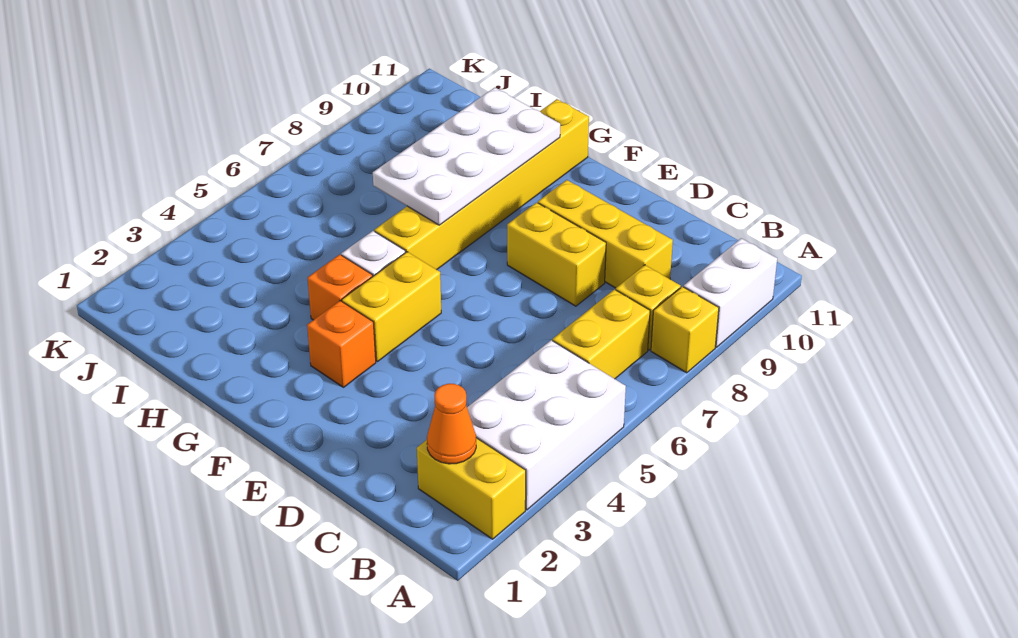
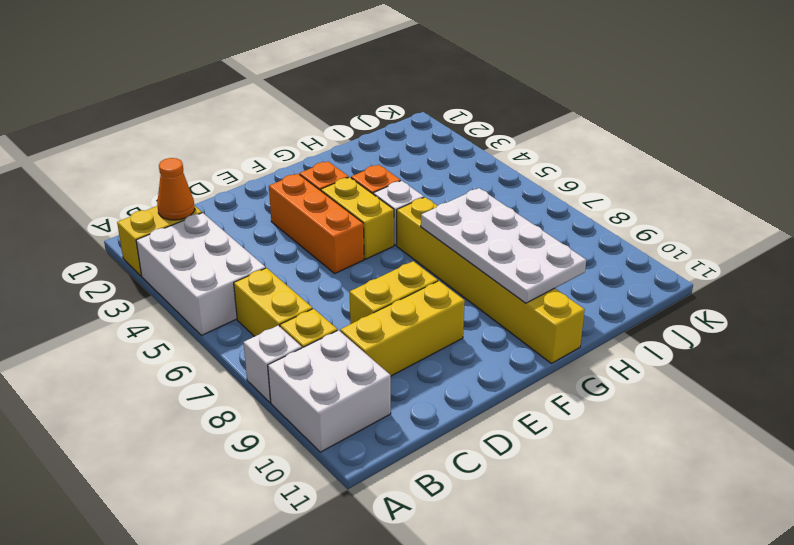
yellow brick A8 level 1 -> white brick A8 level 1
white brick A9:A10 level 1 -> white brick A9:B10 level 1
none -> orange brick E3:E5 level 1

